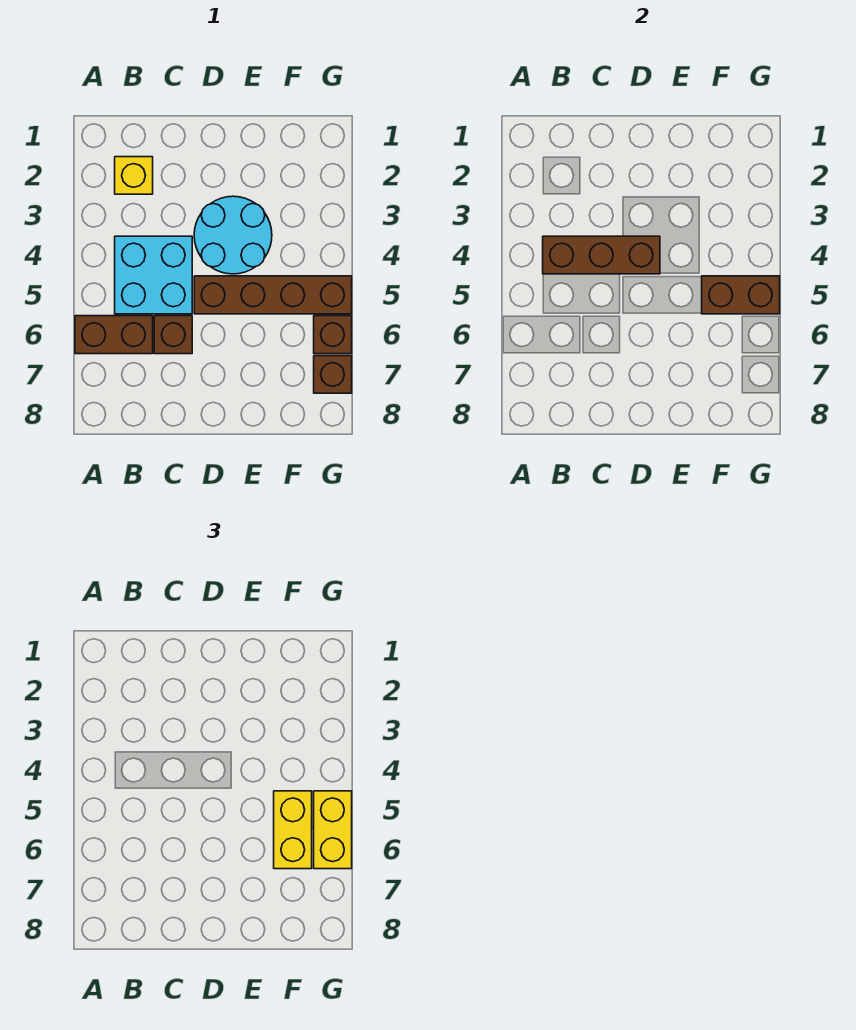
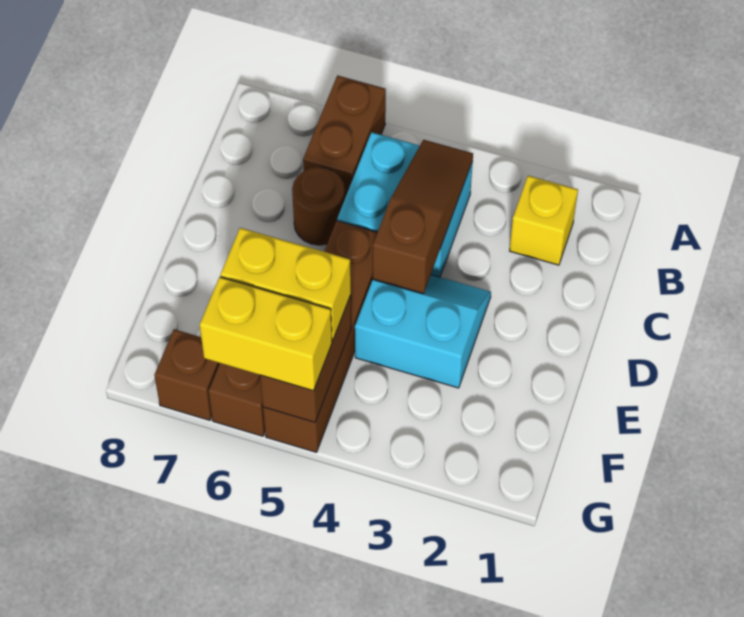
brown brick B4:D4 level 2 -> brown slope B4:D4 level 2 top D
brown brick C6 level 1 -> brown round brick C6 level 1
cyan round brick D3:E4 level 1 -> cyan slope D3:E4 level 1 top E

